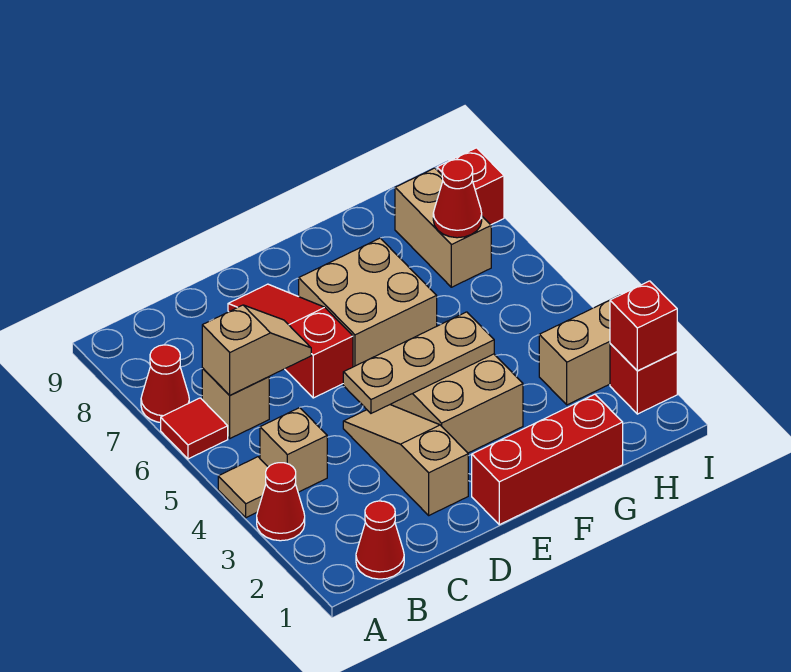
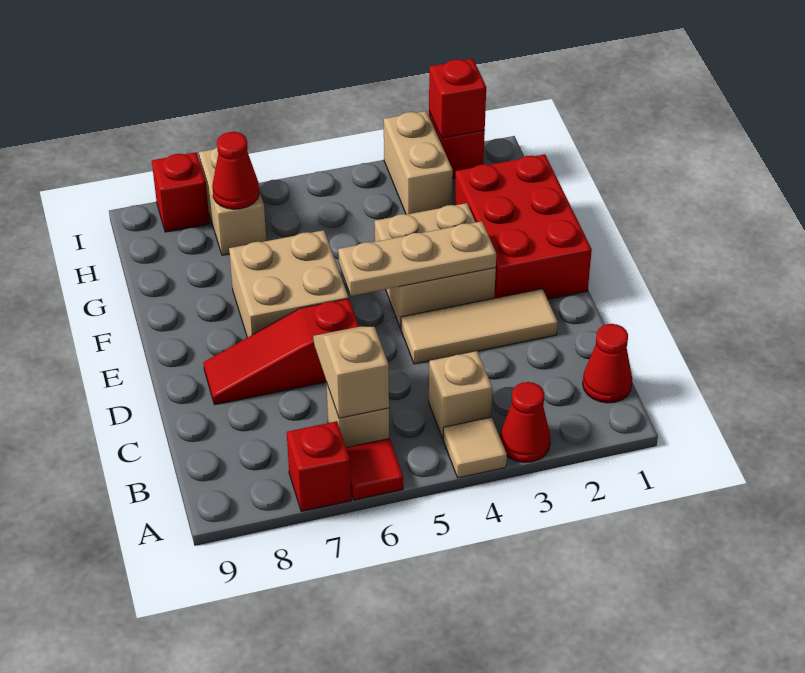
red cone A7 level 1 -> red brick A7 level 1
tan slope D2:D4 level 1 top 2 -> tan tile D2:D4 level 1
tan plate D4:F4 level 2 -> tan plate E3:E5 level 2
red brick E1:G1 level 1 -> red brick E1:G2 level 1
tan brick H7:H8 level 1 -> tan brick H7:I7 level 1

